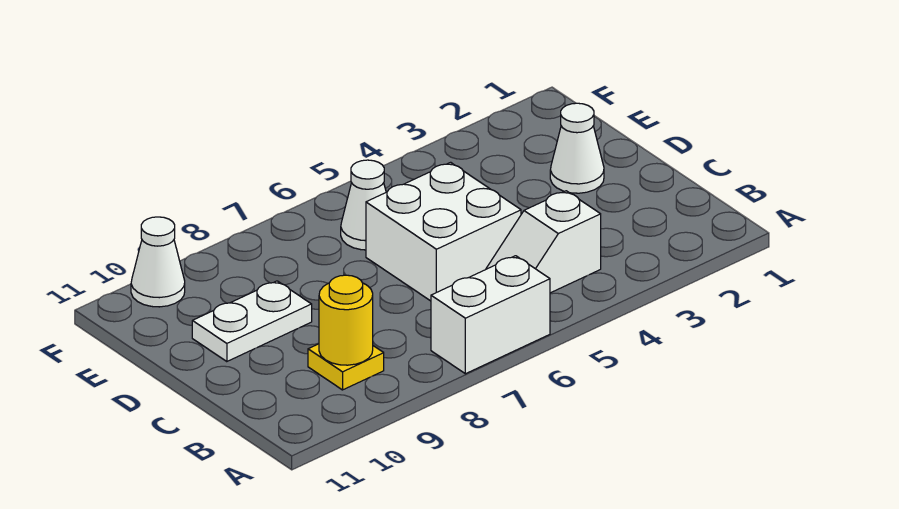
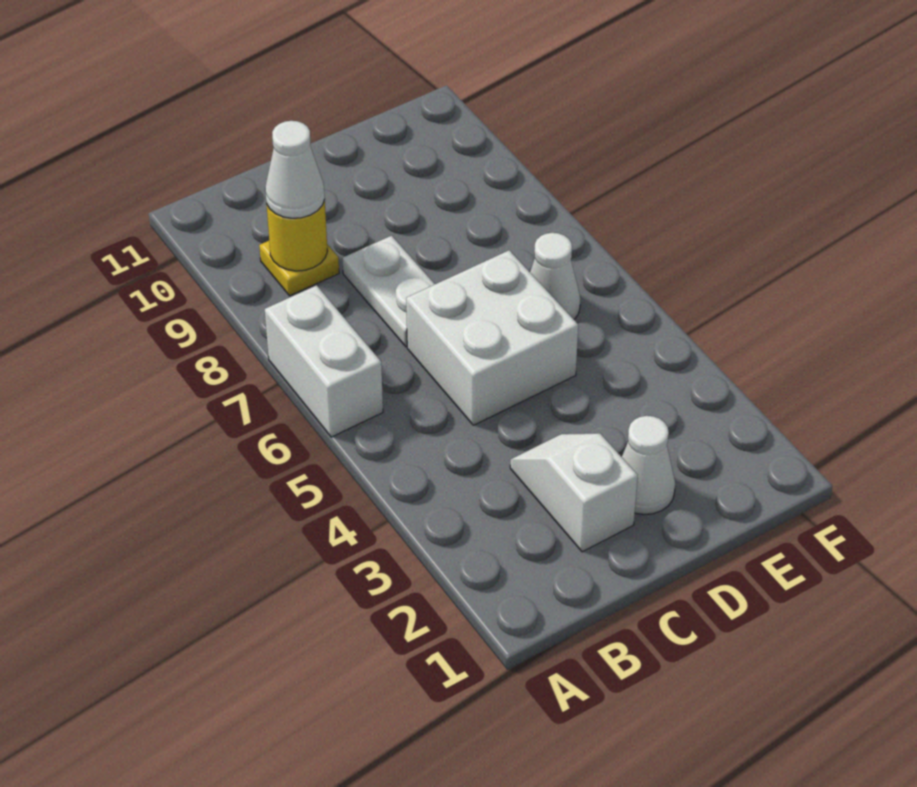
white slope B4:B5 level 1 top 4 -> white slope C2:C3 level 1 top 2
white plate D9:D10 level 1 -> white plate C7:C8 level 1
white cone F10 level 1 -> white cone B9 level 3

